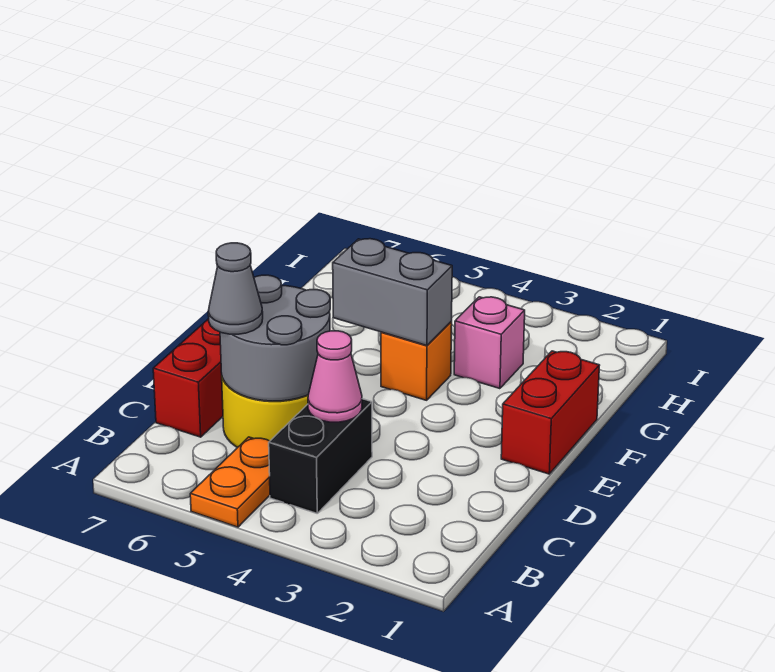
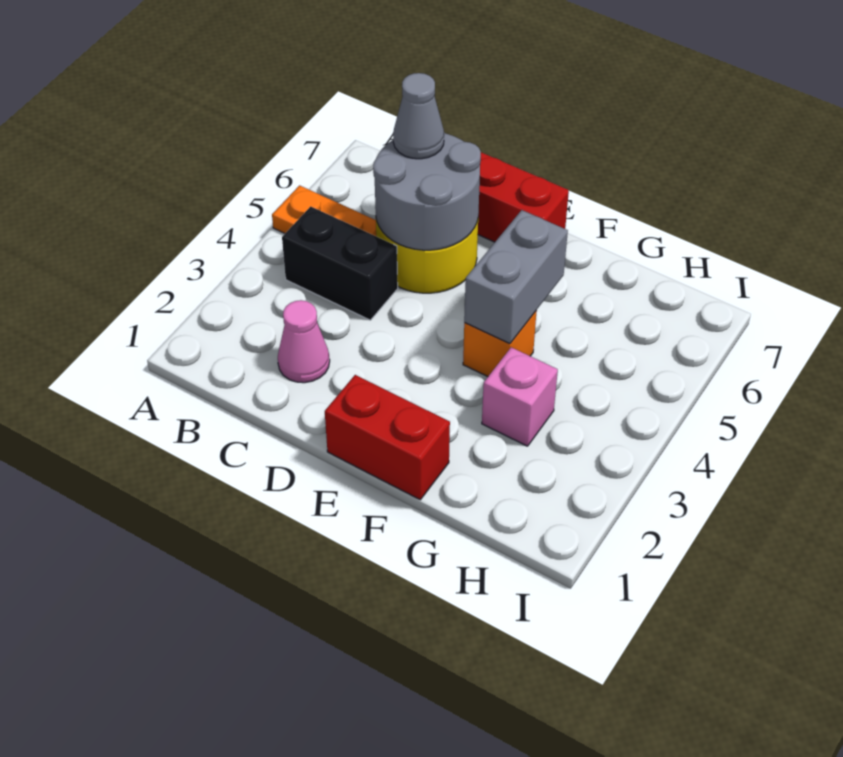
pink cone C4 level 2 -> pink cone C2 level 1

